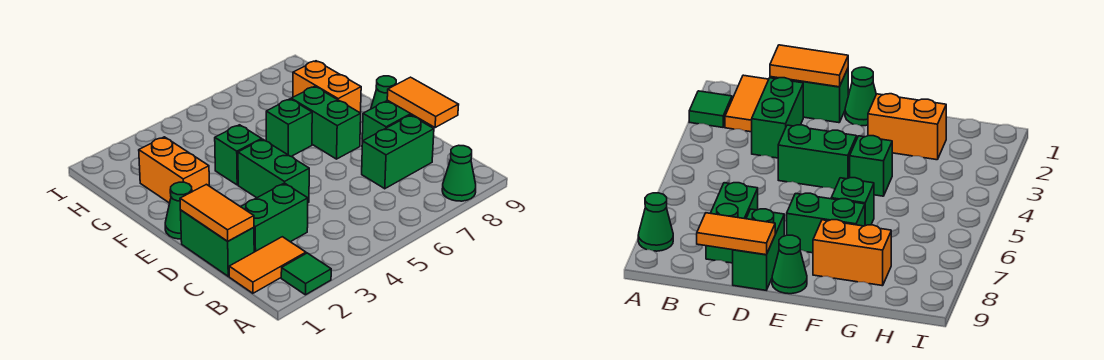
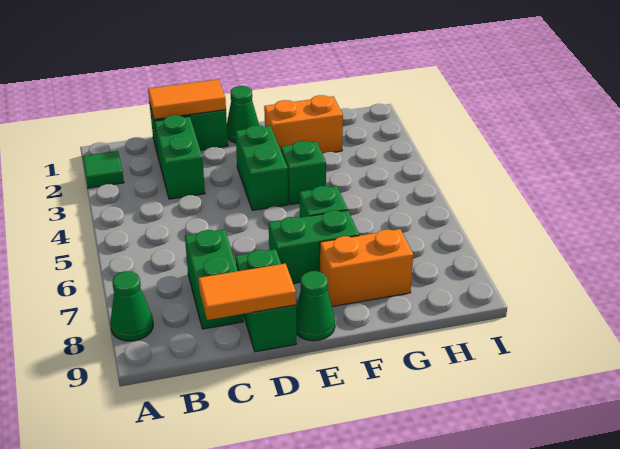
orange tile B1:B2 level 1 -> none
green brick D4:E4 level 1 -> green brick E3:E4 level 1

